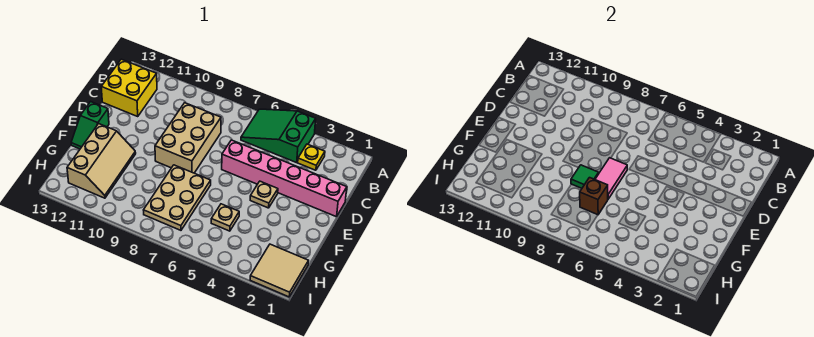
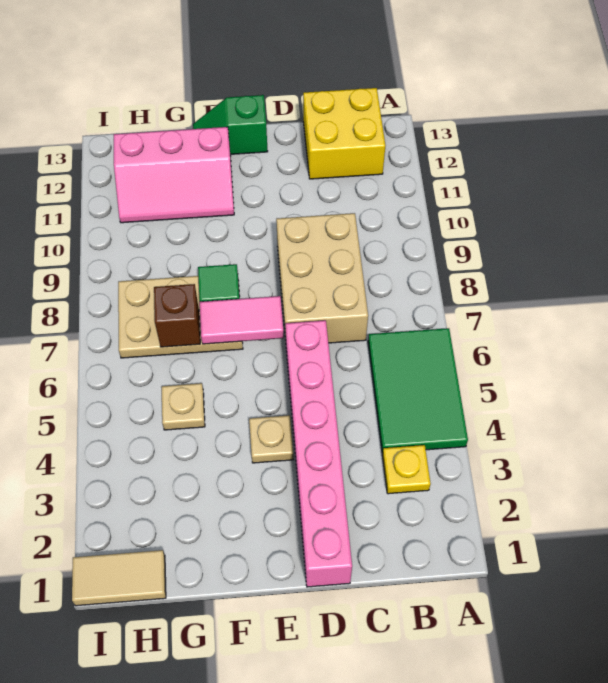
green slope A4:B6 level 1 top 4 -> green tile A4:B6 level 1
tan brick C8:E9 level 1 -> tan brick C7:D9 level 1
tan slope F11:H12 level 1 top 12 -> pink slope F11:H12 level 1 top 12
tan tile H1:I2 level 1 -> tan tile H1:I1 level 1

